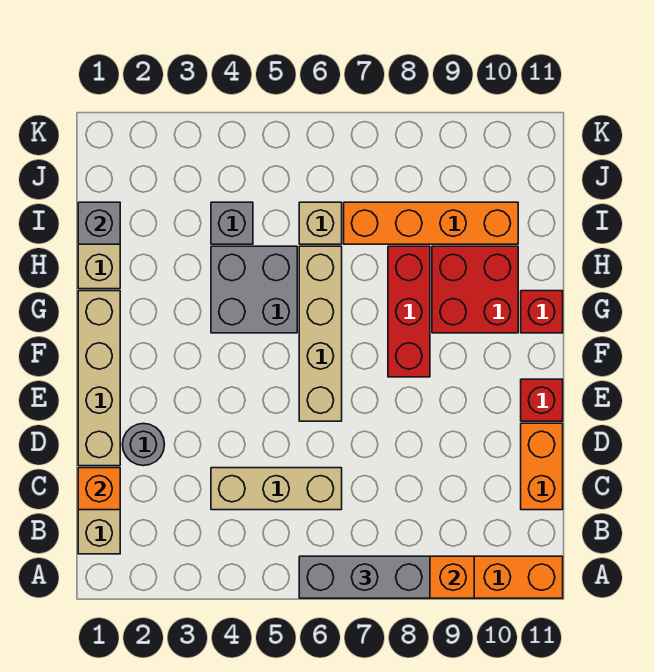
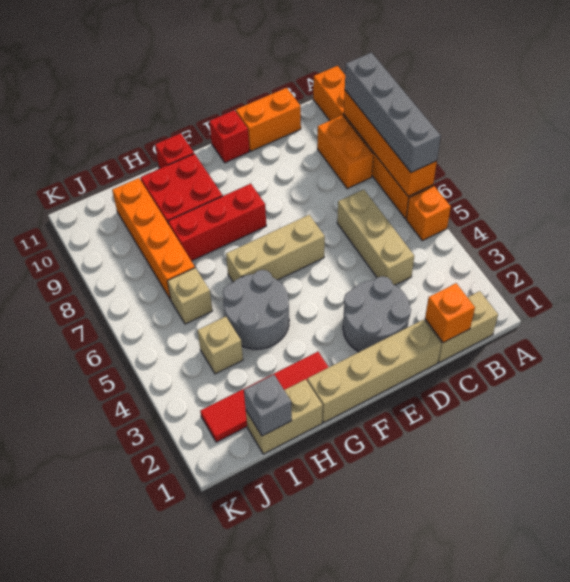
none -> orange brick A5 level 1
grey brick A6:A8 level 3 -> grey brick A6:A9 level 3
none -> orange brick B8:B9 level 1
grey round brick D2 level 1 -> grey round brick D2:E3 level 1
tan brick E6:H6 level 1 -> tan brick E6:G6 level 1
none -> red tile G2:J2 level 1
grey brick G4:H5 level 1 -> grey round brick G4:H5 level 1
grey brick I4 level 1 -> tan brick I4 level 1

